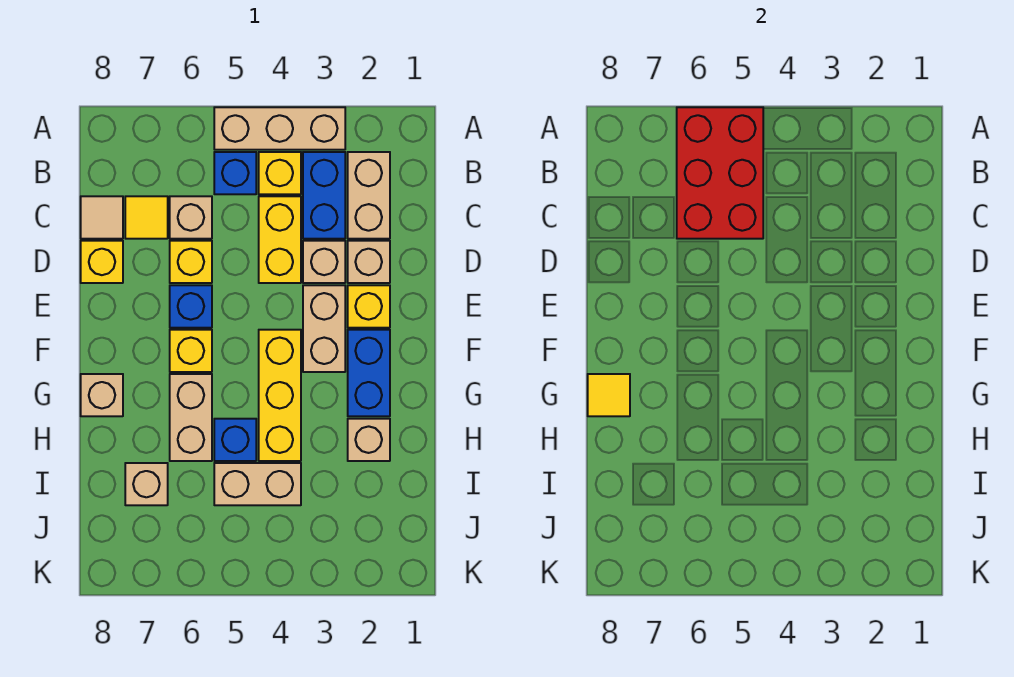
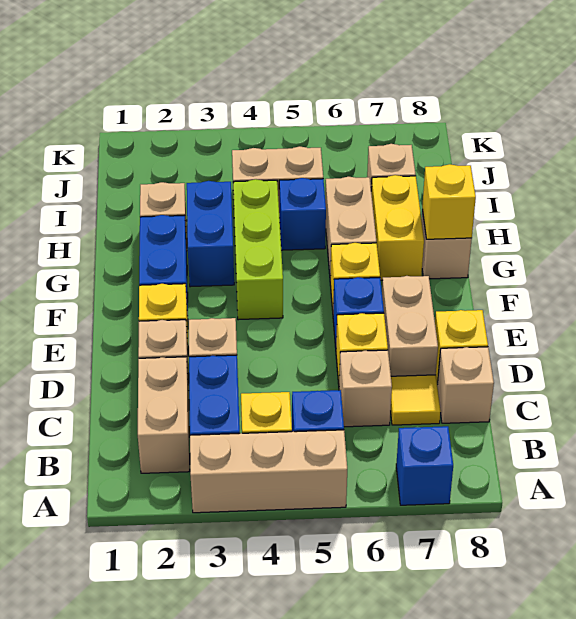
red brick A5:C6 level 2 -> none
none -> blue brick A7 level 1
yellow brick C4:D4 level 1 -> yellow brick G7:H7 level 1
tan tile C8 level 1 -> tan brick C8 level 1
tan brick E3:F3 level 1 -> tan brick D7:E7 level 1
yellow brick F4:H4 level 1 -> lime brick F4:H4 level 1
none -> blue brick G3:H3 level 1
yellow tile G8 level 2 -> yellow brick G8 level 2

